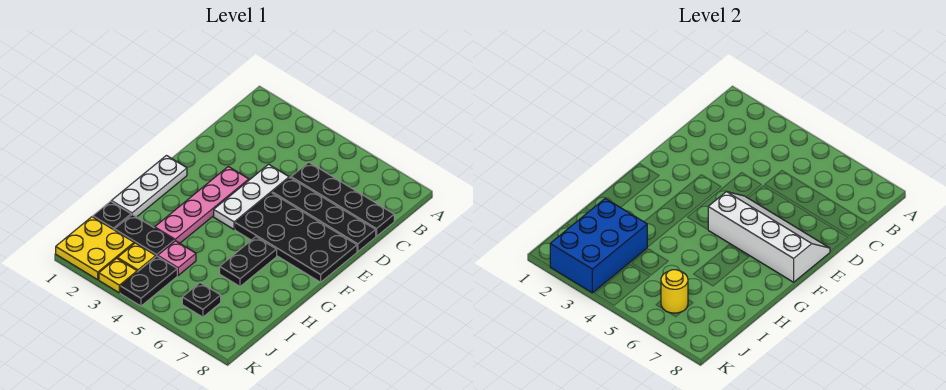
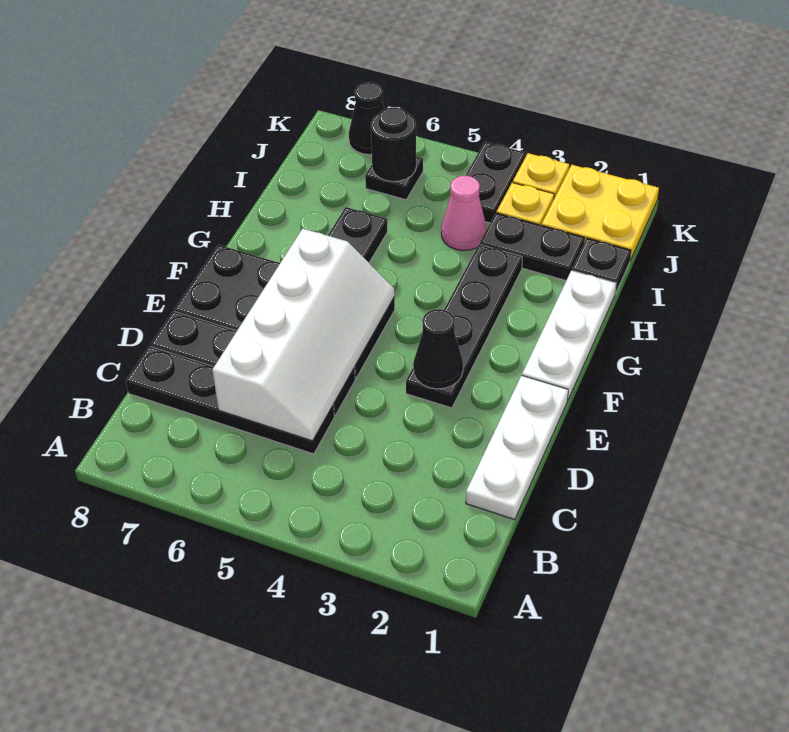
white plate D4:F4 level 1 -> white plate C1:E1 level 1
pink plate E3:H3 level 1 -> black plate E3:H3 level 1
none -> black cone E3 level 2
white slope E5:F8 level 2 top F -> white slope C5:F6 level 2 top 6
blue brick I2:K3 level 2 -> none
pink plate I4 level 1 -> pink cone I4 level 1
yellow round brick J6 level 2 -> black round brick J6 level 2
none -> black cone K7 level 1

